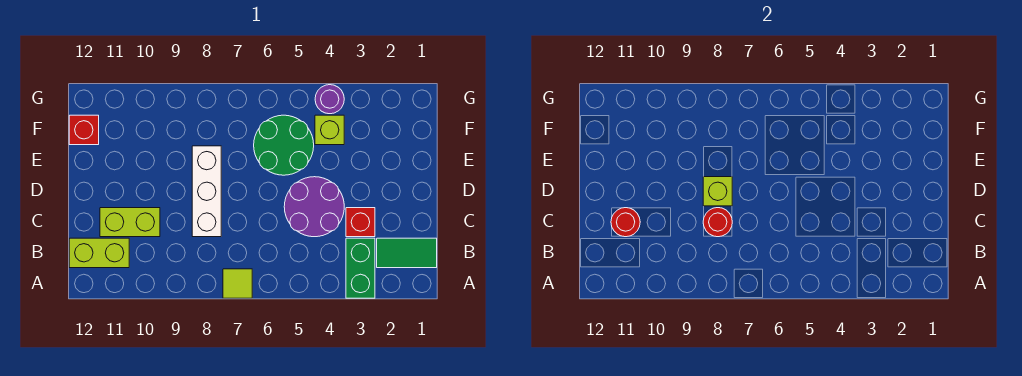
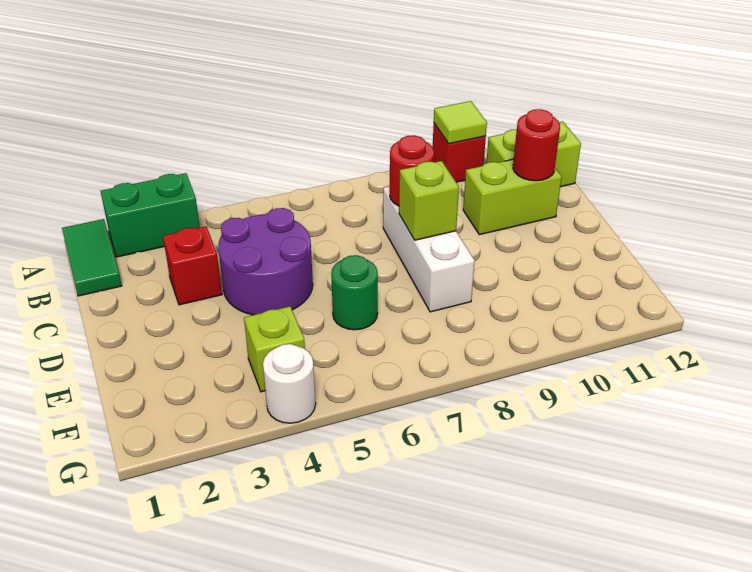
green brick A3:B3 level 1 -> green brick A2:A3 level 1
lime tile A7 level 1 -> lime tile A10 level 2
green tile B1:B2 level 1 -> green tile A1:B1 level 1
green round brick E5:F6 level 1 -> green round brick E6 level 1
red brick F12 level 1 -> red brick A10 level 1
purple round brick G4 level 1 -> white round brick G4 level 1

